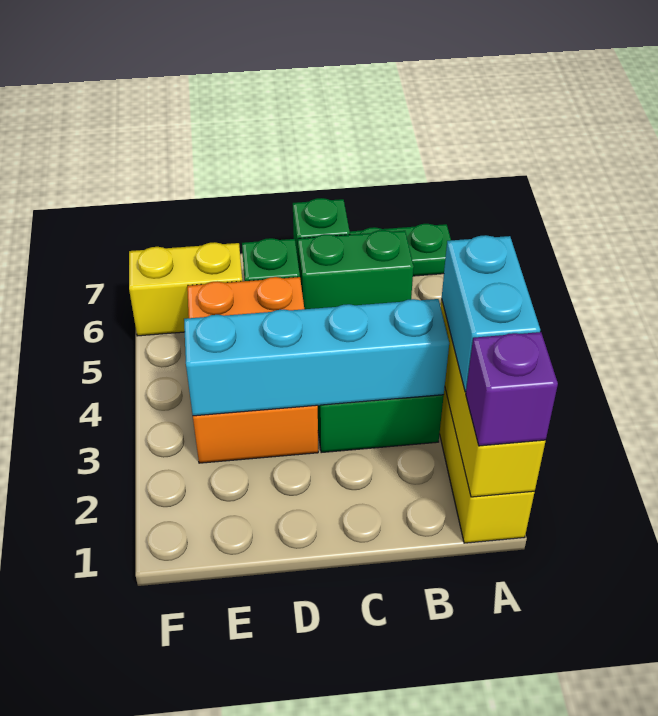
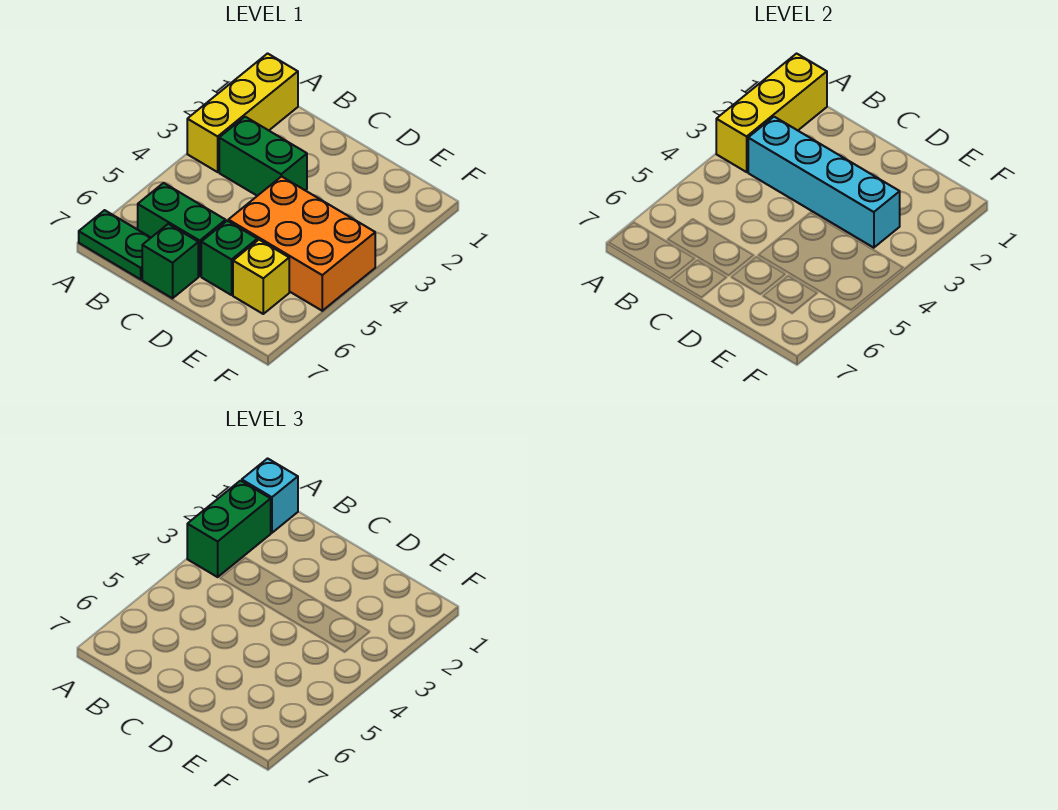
purple brick A1 level 3 -> cyan brick A1 level 3
cyan brick A2:A3 level 3 -> green brick A2:A3 level 3
orange brick D3:E5 level 1 -> orange brick D4:F5 level 1
yellow brick E6:F6 level 1 -> yellow brick E6 level 1

